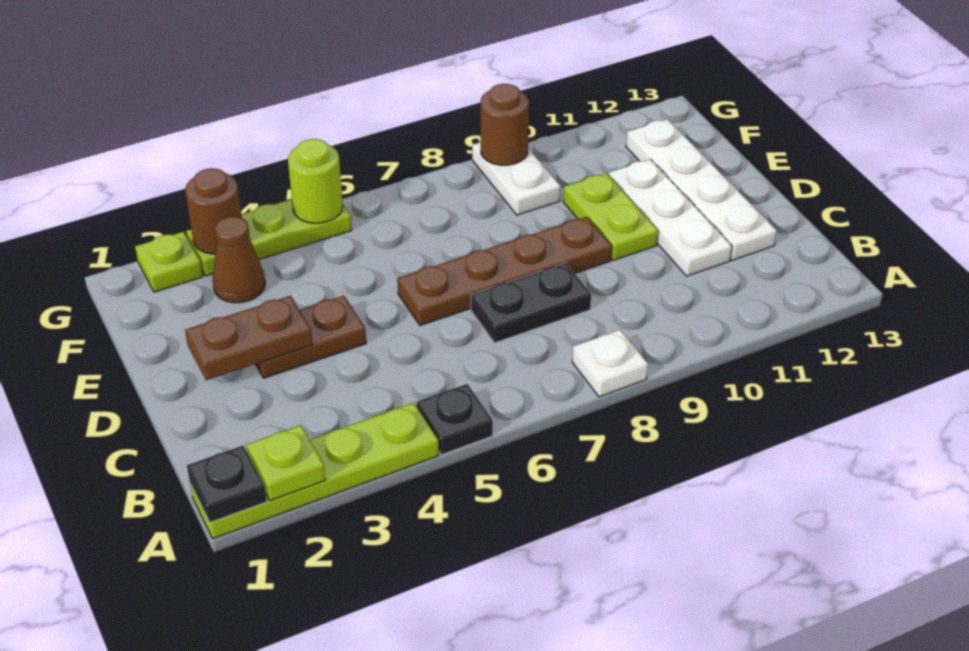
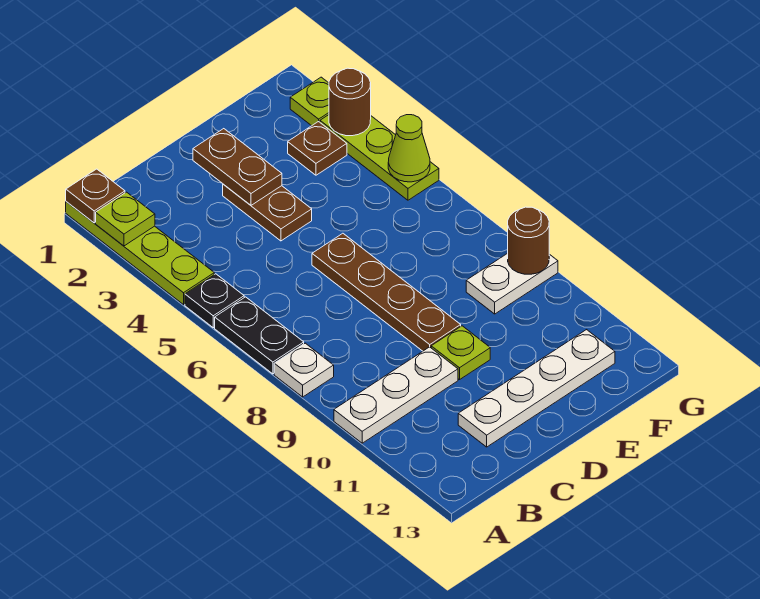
black plate A1 level 2 -> brown plate A1 level 2
black plate C7:C8 level 1 -> black plate A6:A7 level 1
white plate C11:E11 level 1 -> white plate A10:C10 level 1
lime plate D10:E10 level 1 -> lime plate D10 level 1
brown cone F3 level 1 -> brown plate F3 level 1
lime round brick G5 level 2 -> lime cone G5 level 2

